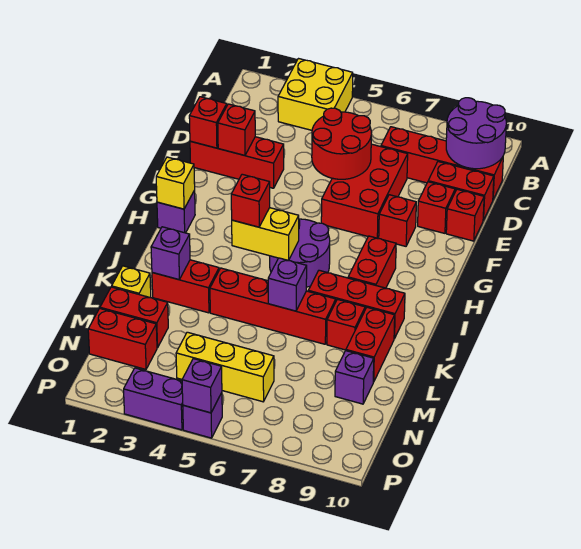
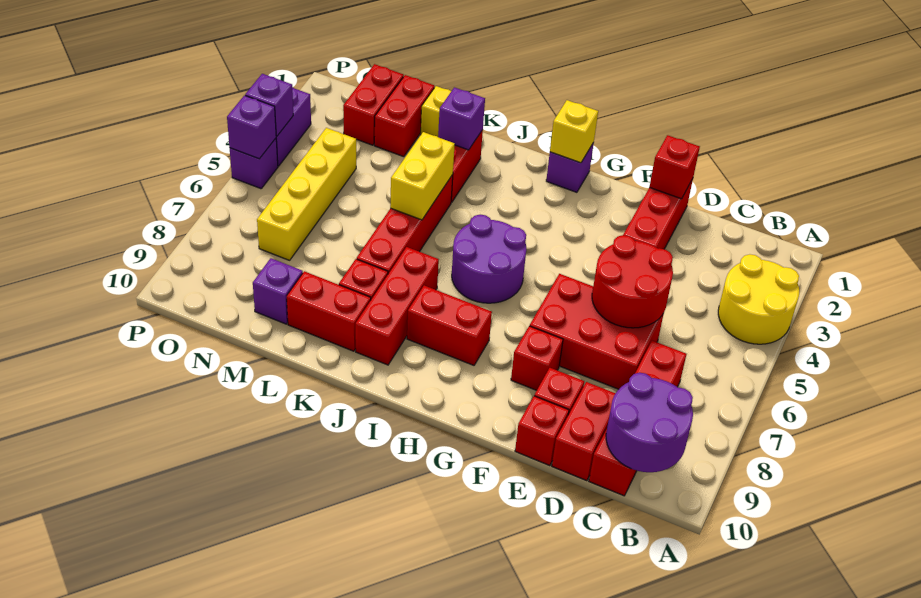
yellow brick A3:B4 level 1 -> yellow round brick A3:B4 level 1
red brick E2 level 2 -> none
yellow brick I4:I5 level 2 -> yellow brick K4:K5 level 2
red brick I4 level 3 -> none
purple brick K6 level 2 -> purple brick P4 level 2
yellow brick N4:N6 level 1 -> yellow brick N4:N7 level 1

